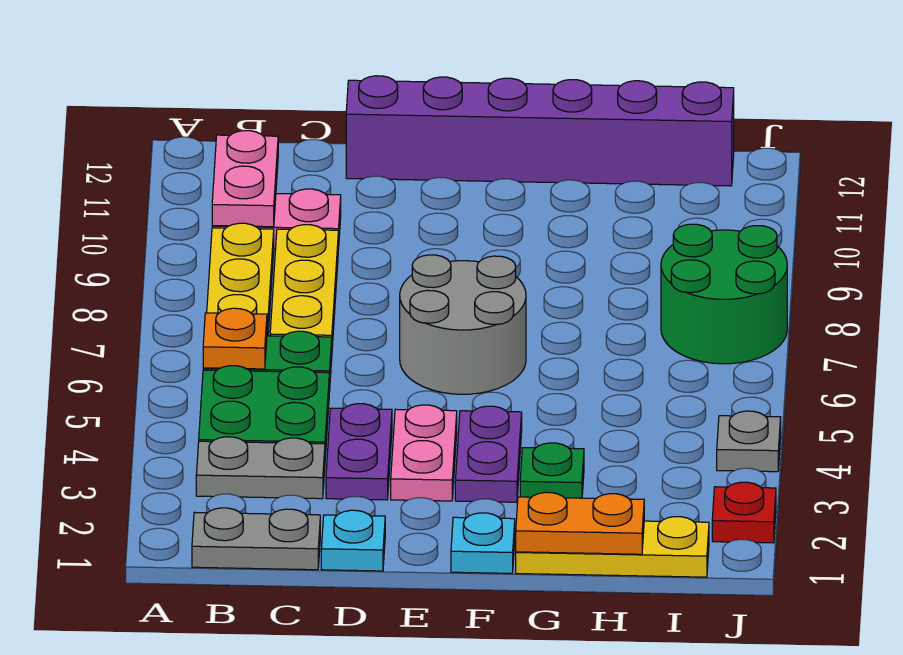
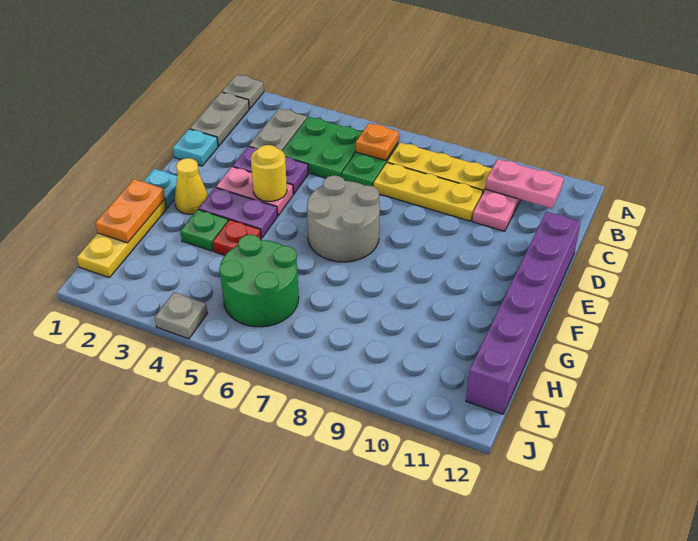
none -> grey plate A1 level 1
none -> yellow round brick E4 level 2
none -> yellow cone F2 level 1
green round brick I7:J8 level 1 -> green round brick H5:I6 level 1
red plate J2 level 1 -> red plate G4 level 1

